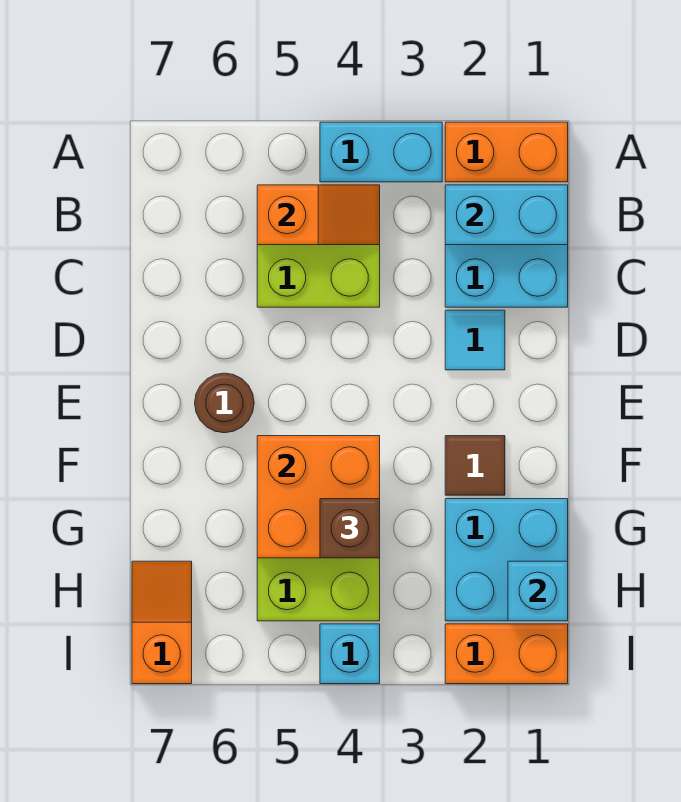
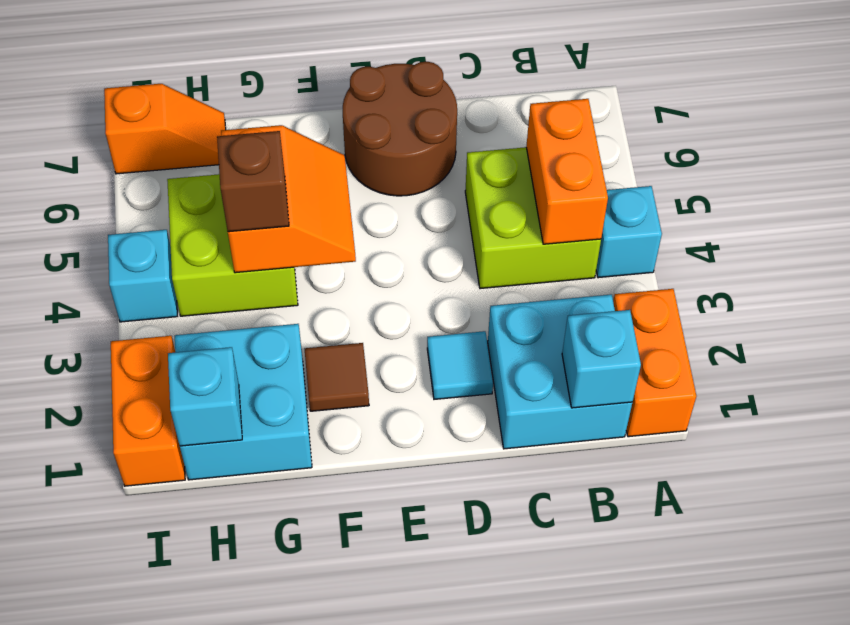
cyan brick A3:A4 level 1 -> cyan brick A4 level 1
cyan brick B1:B2 level 2 -> cyan brick B1 level 2
orange slope B4:B5 level 2 top 5 -> orange brick B4:B5 level 2
brown round brick E6 level 1 -> brown round brick D6:E7 level 1
orange brick F4:G5 level 2 -> orange slope F4:G5 level 2 top G

